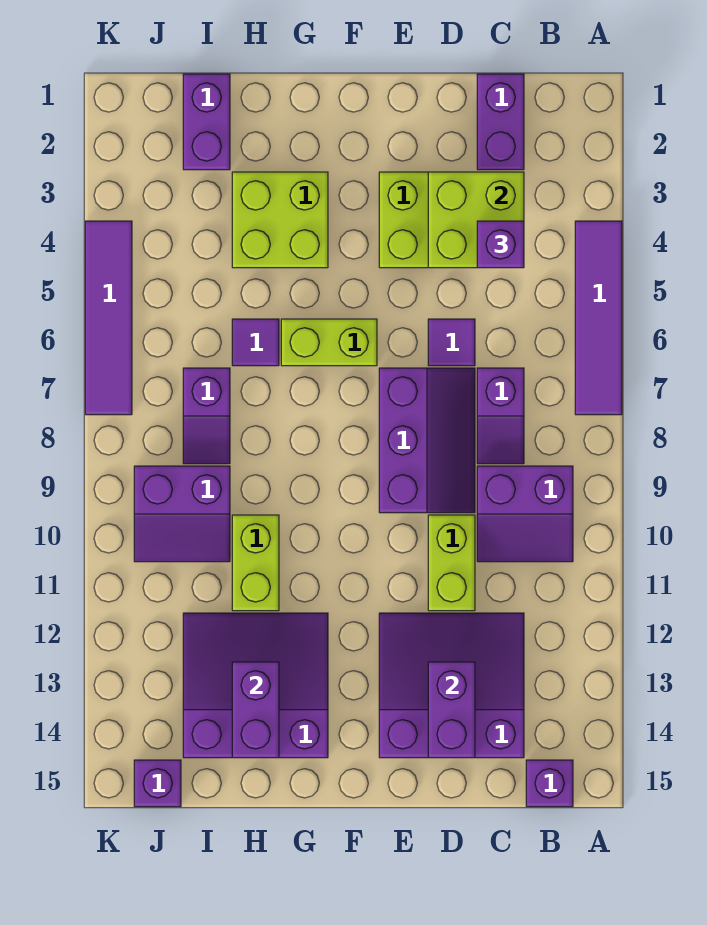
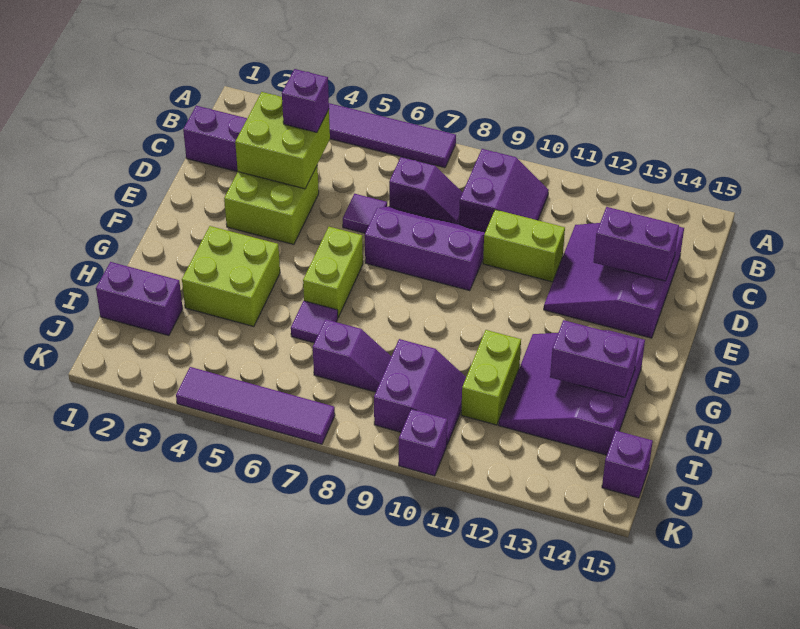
purple brick B15 level 1 -> purple brick K10 level 1
lime brick H10:H11 level 1 -> lime brick H11:I11 level 1

